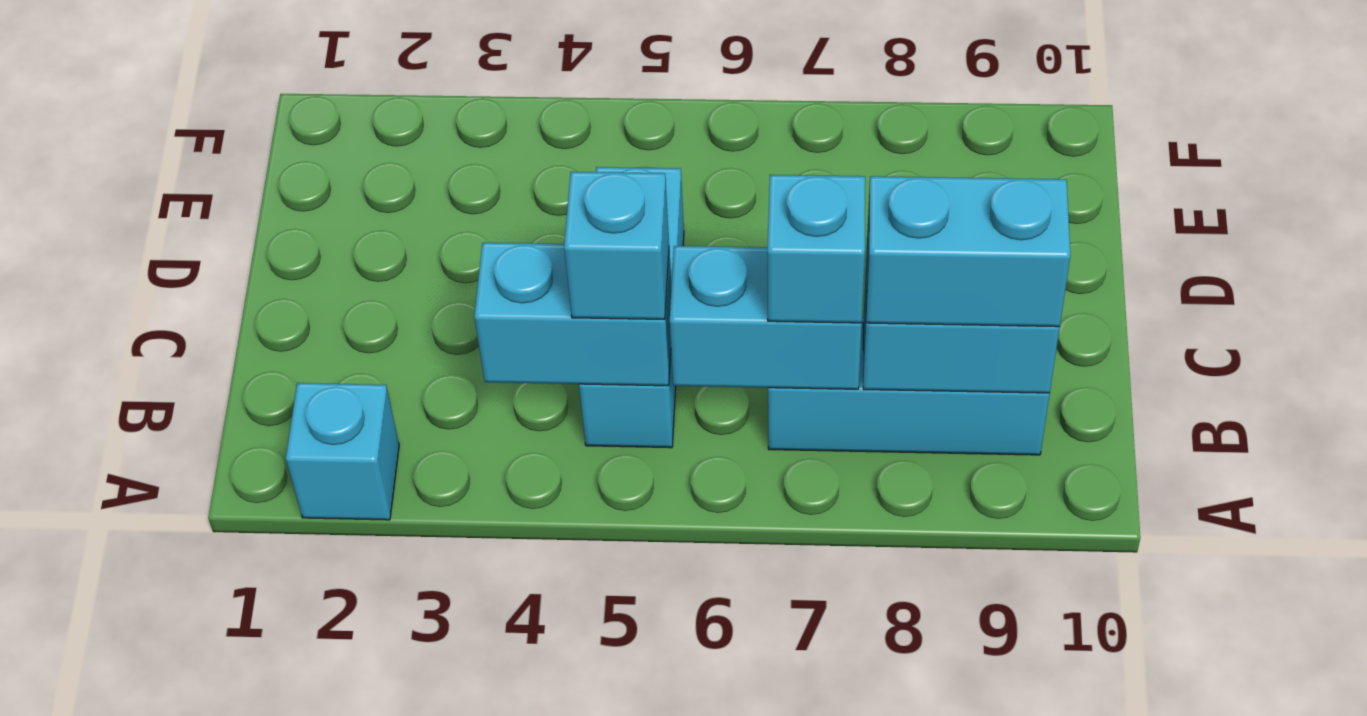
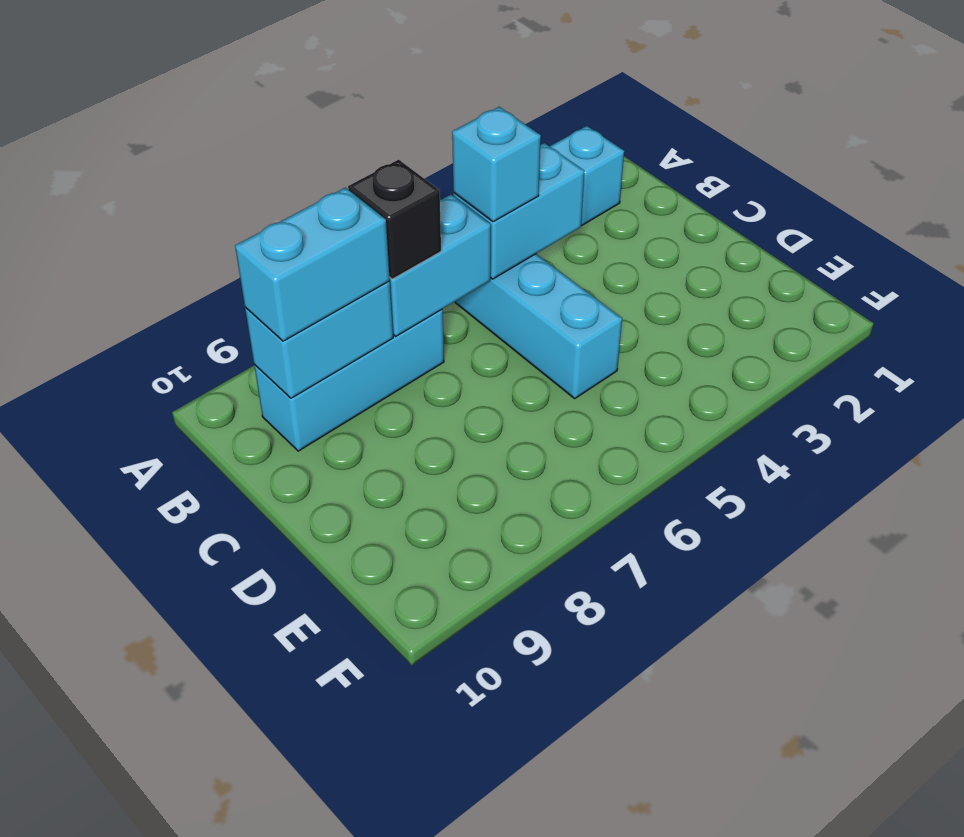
cyan brick B7 level 3 -> black brick B7 level 3

